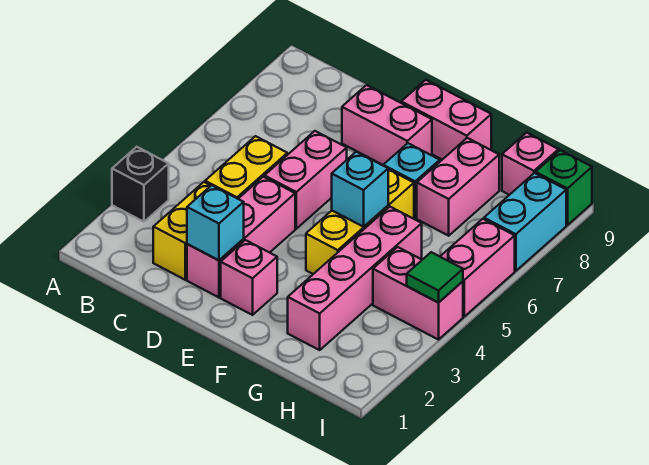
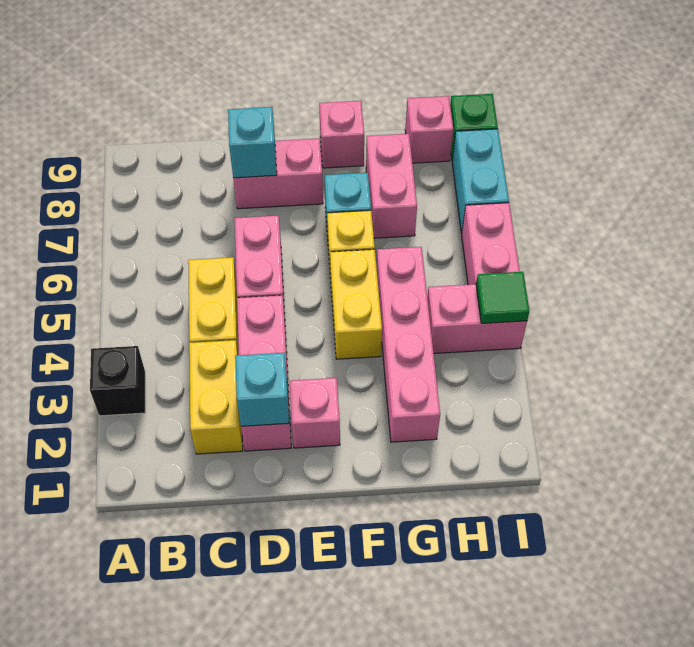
pink brick E9:F9 level 1 -> pink brick F9 level 1
cyan brick F5 level 2 -> cyan brick D8 level 2

